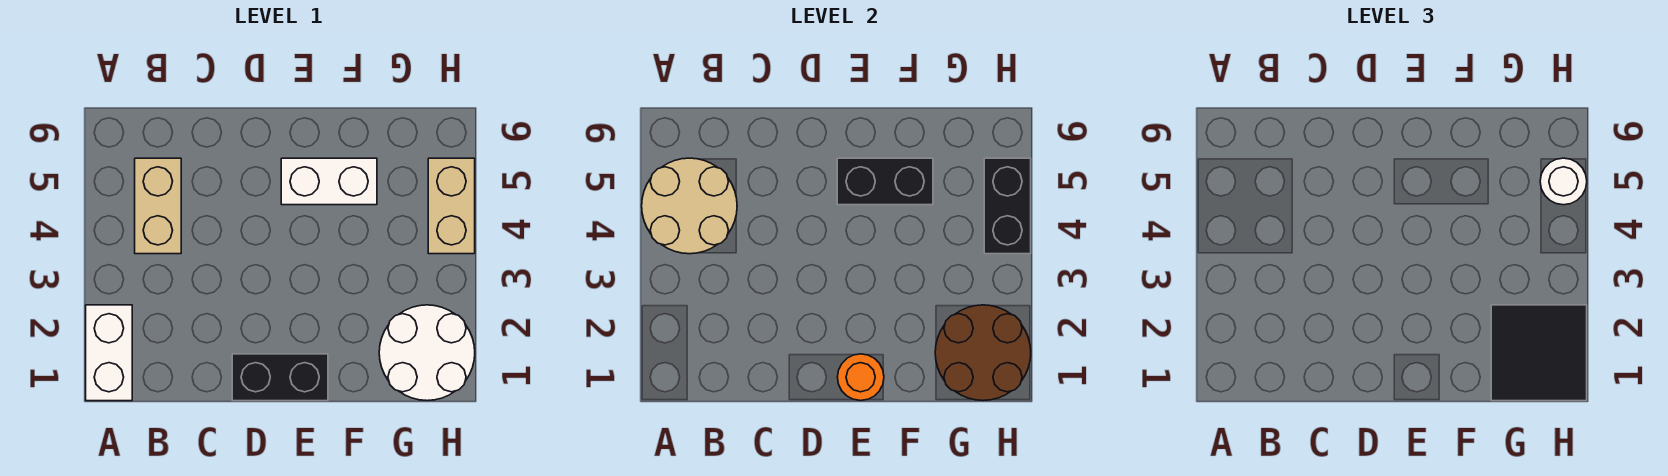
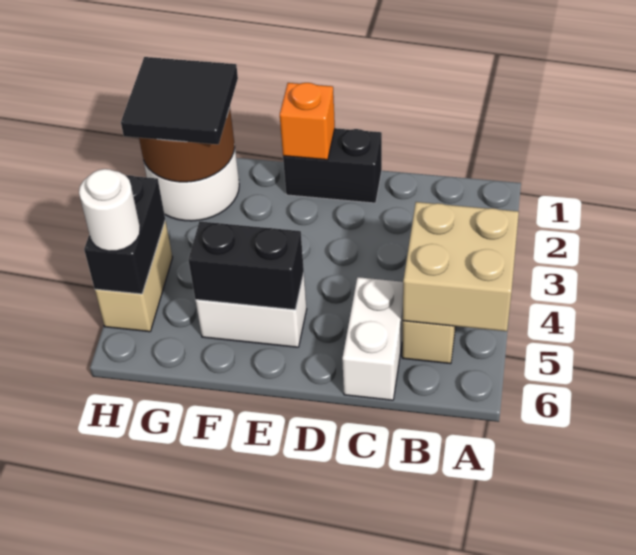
white brick A1:A2 level 1 -> white brick C5:C6 level 1
tan round brick A4:B5 level 2 -> tan brick A4:B5 level 2
orange round brick E1 level 2 -> orange brick E1 level 2

